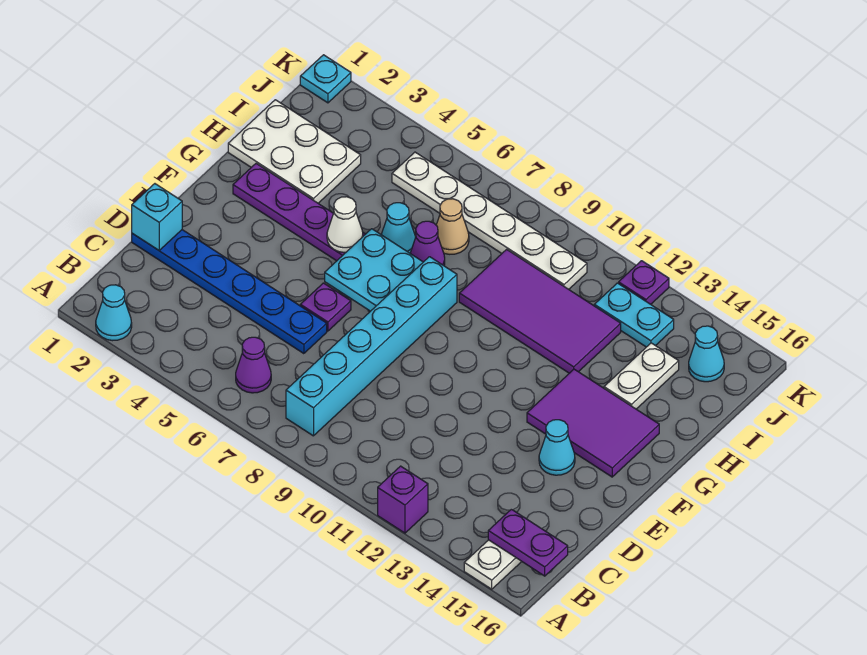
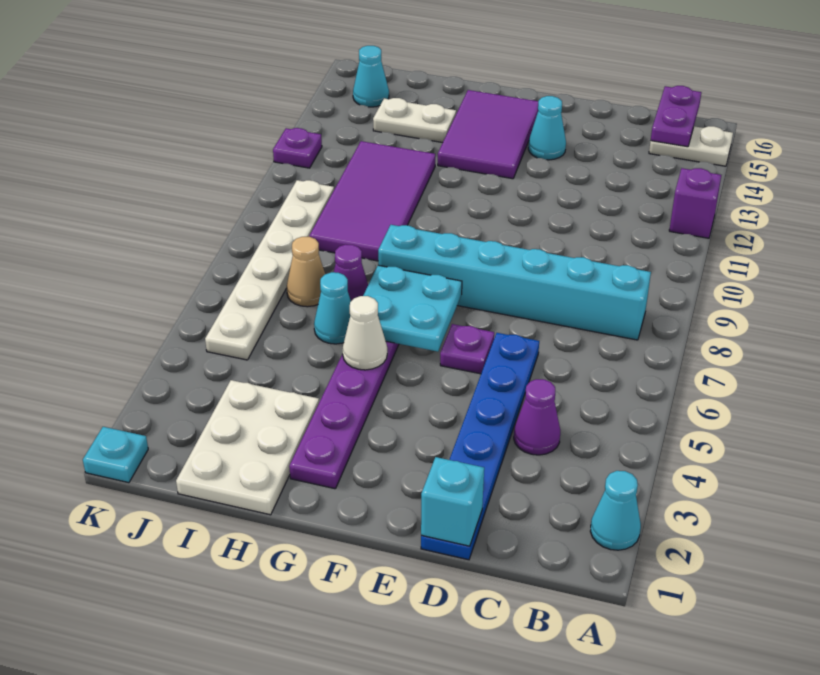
purple cone B6 level 1 -> purple cone C4 level 1
cyan plate J12:J13 level 1 -> none

